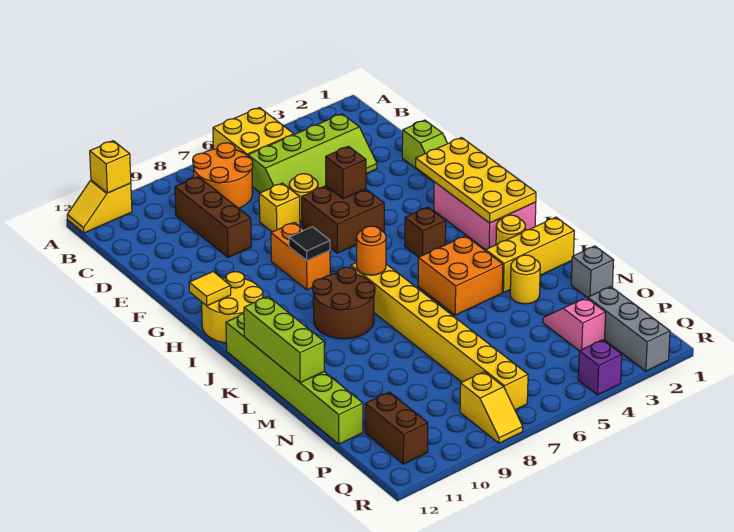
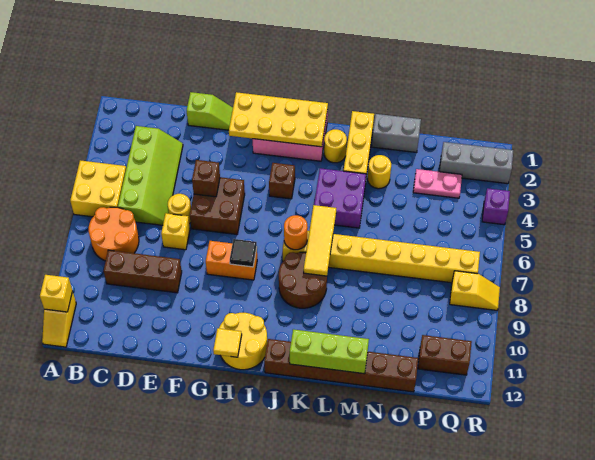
lime brick J12:O12 level 1 -> brown brick J12:O12 level 1
orange brick K4:L5 level 1 -> purple brick K4:L5 level 1
none -> yellow tile K6:K8 level 2
grey brick N1 level 1 -> grey brick M1:N1 level 1
pink slope O3:P3 level 1 top P -> pink plate O3:P3 level 1

